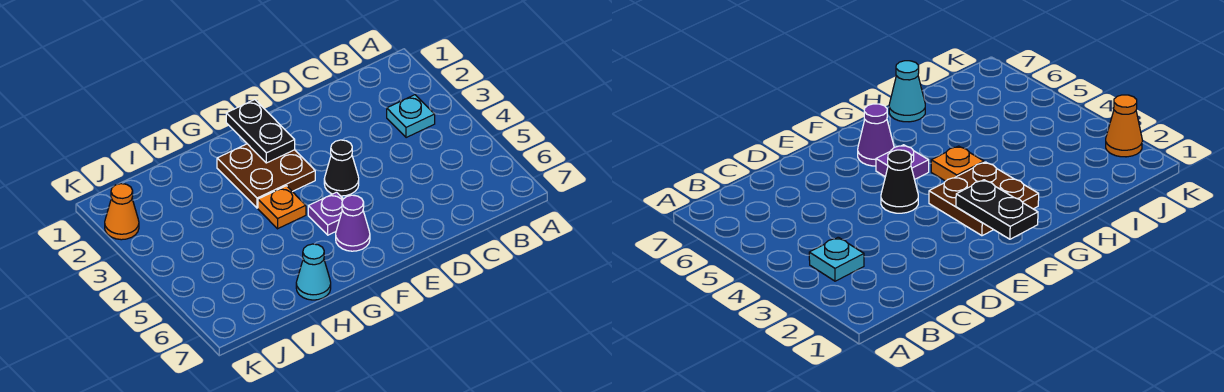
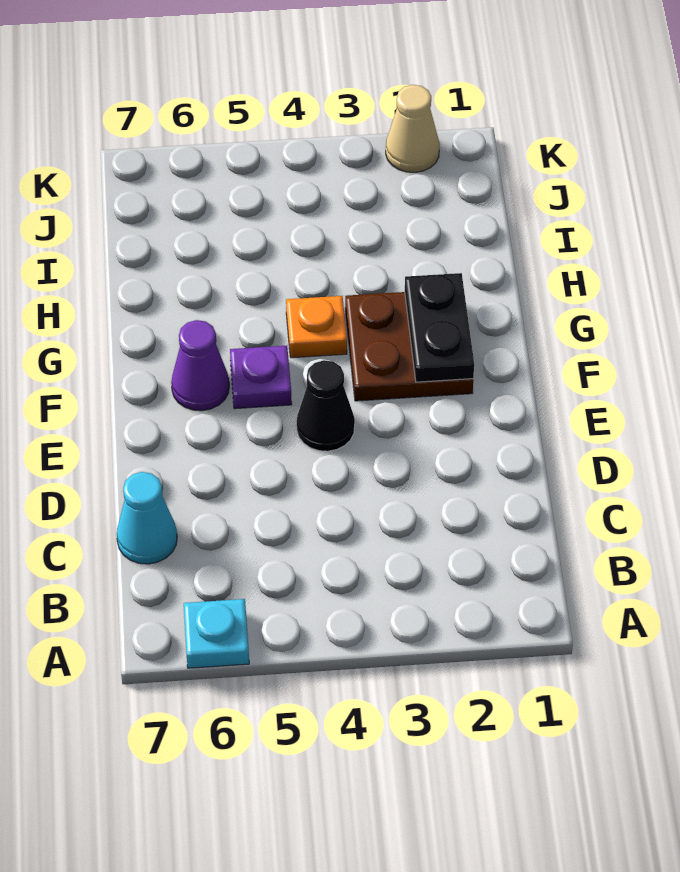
cyan plate B3 level 1 -> cyan plate A6 level 1
black plate F1:F2 level 2 -> black plate F2:G2 level 2
cyan cone H7 level 1 -> cyan cone C7 level 1
orange cone K2 level 1 -> tan cone K2 level 1

